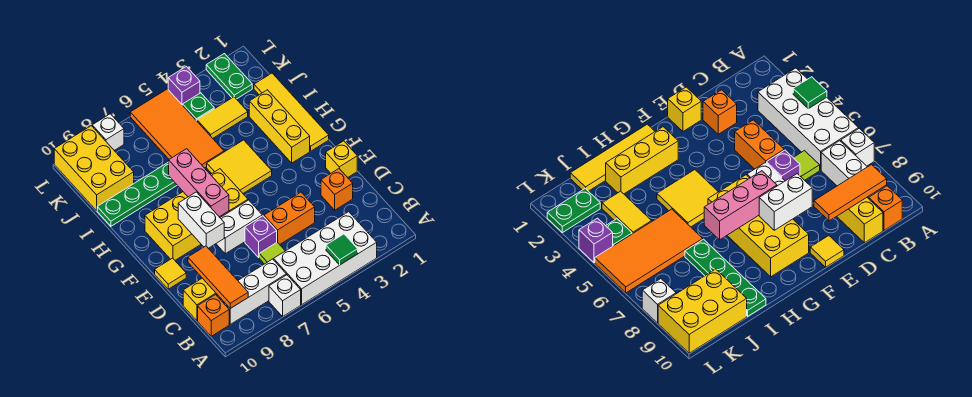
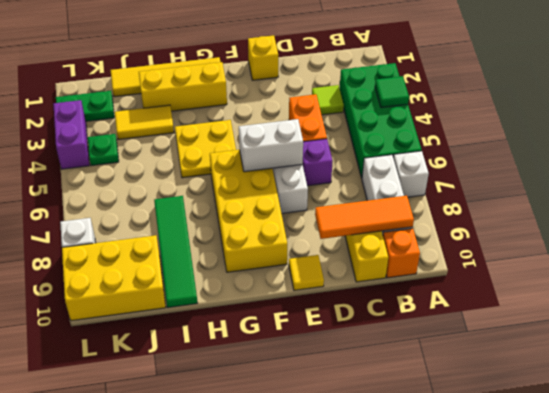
white brick A3:B6 level 1 -> green brick A3:B6 level 1
lime tile C6 level 1 -> lime tile C3 level 1
orange brick D2 level 1 -> none
white brick E8:F8 level 2 -> white brick E6:F6 level 2
pink brick F7:H7 level 2 -> none
yellow tile G4:H5 level 1 -> yellow plate G4:H5 level 1
orange tile I5:L6 level 1 -> none
green plate I7:I10 level 1 -> green tile I7:I10 level 1
yellow tile J3:J4 level 1 -> yellow tile I3:J3 level 1
purple brick L4 level 1 -> purple brick L3:L4 level 1

